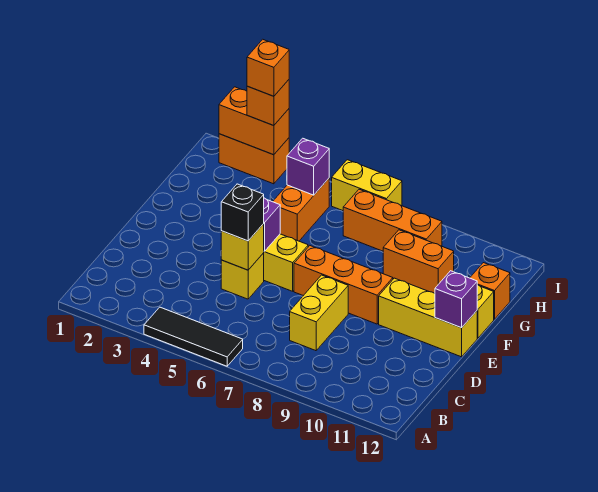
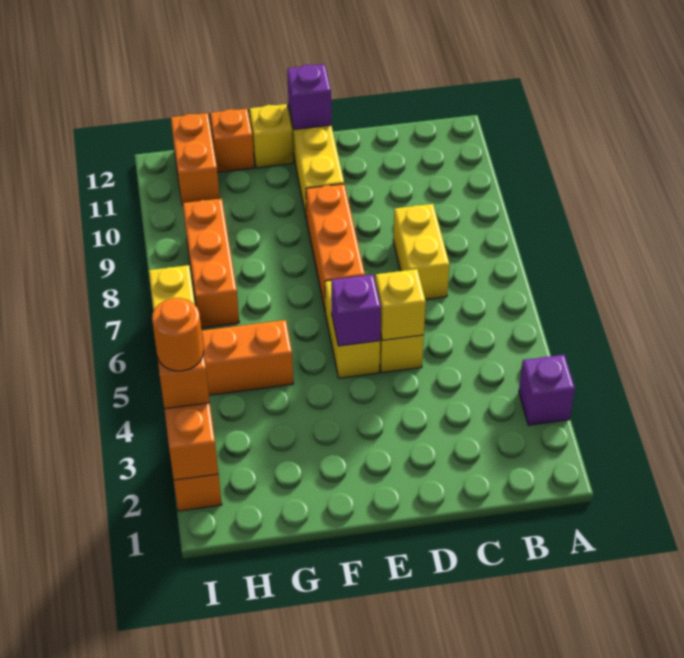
black tile A4:A6 level 1 -> none
yellow brick C8:D8 level 1 -> yellow brick C7:C8 level 1
black brick D5 level 3 -> none
orange brick G9:G10 level 1 -> orange brick H11:H12 level 1
purple brick H5 level 2 -> purple brick A3 level 1
orange brick I3 level 4 -> orange round brick I3 level 4

